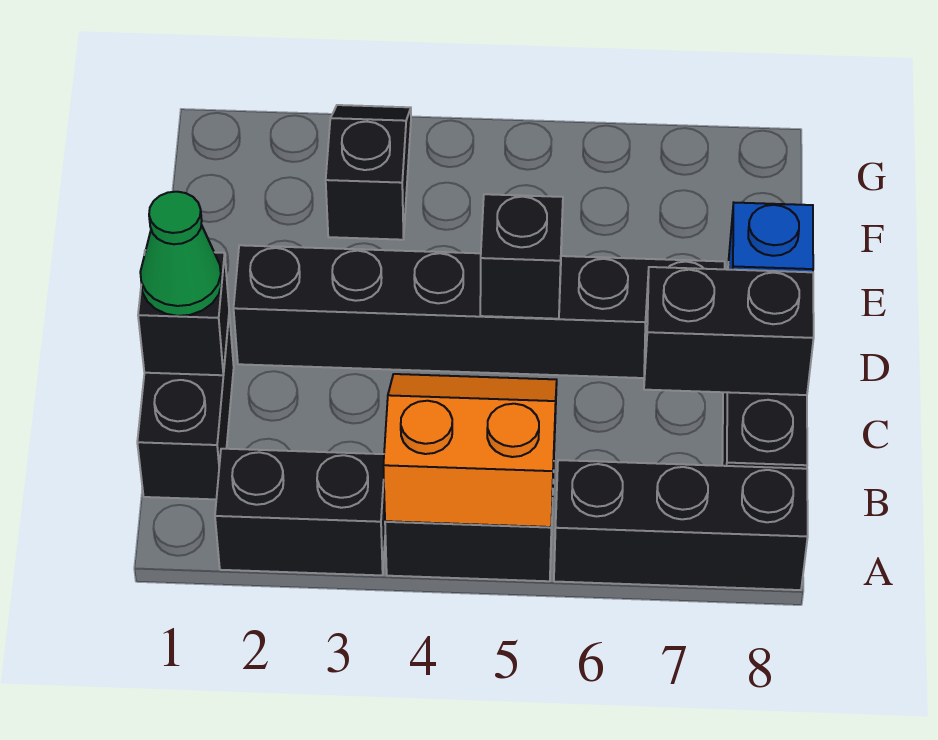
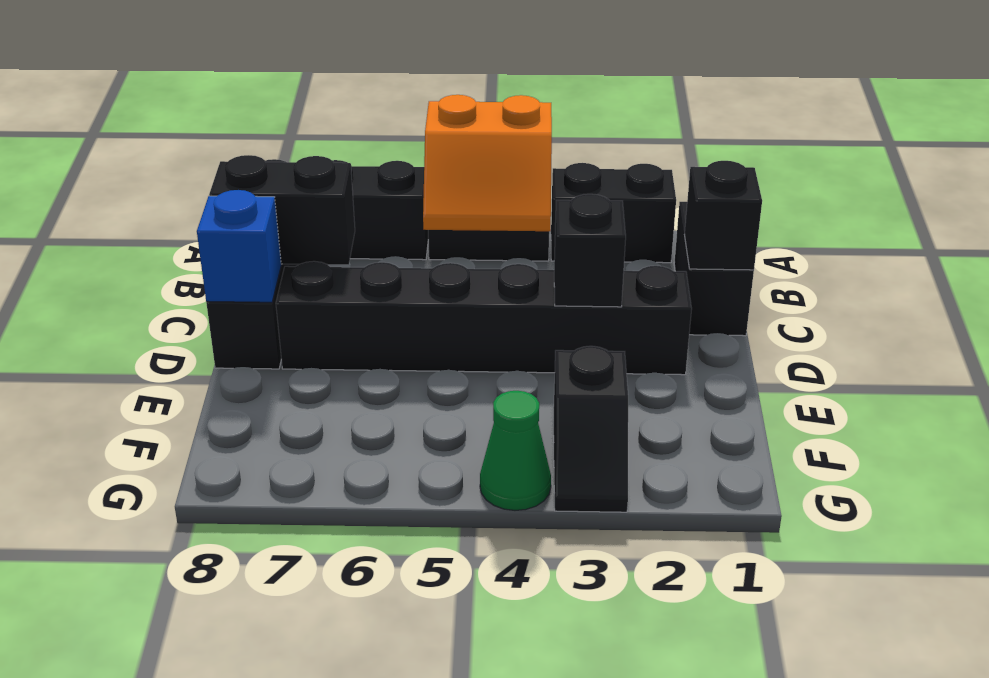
green cone C1 level 3 -> green cone G4 level 1
black brick D5 level 2 -> black brick D3 level 2

